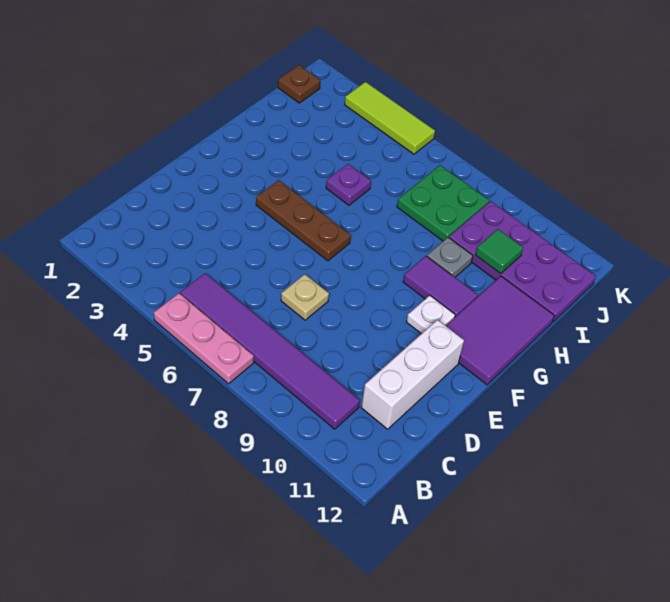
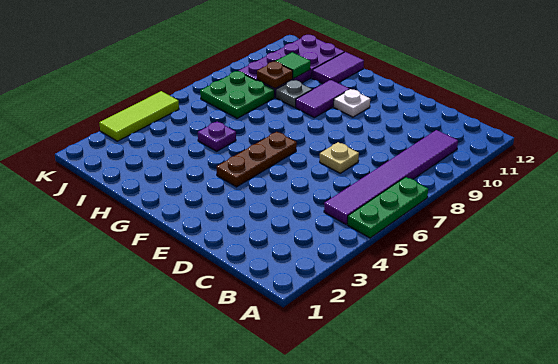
pink plate A5:A7 level 1 -> green plate A5:A7 level 1
white brick C11:E11 level 1 -> none
purple tile F11:H12 level 1 -> purple tile H11:H12 level 1
brown plate J1 level 1 -> brown plate I9 level 2

